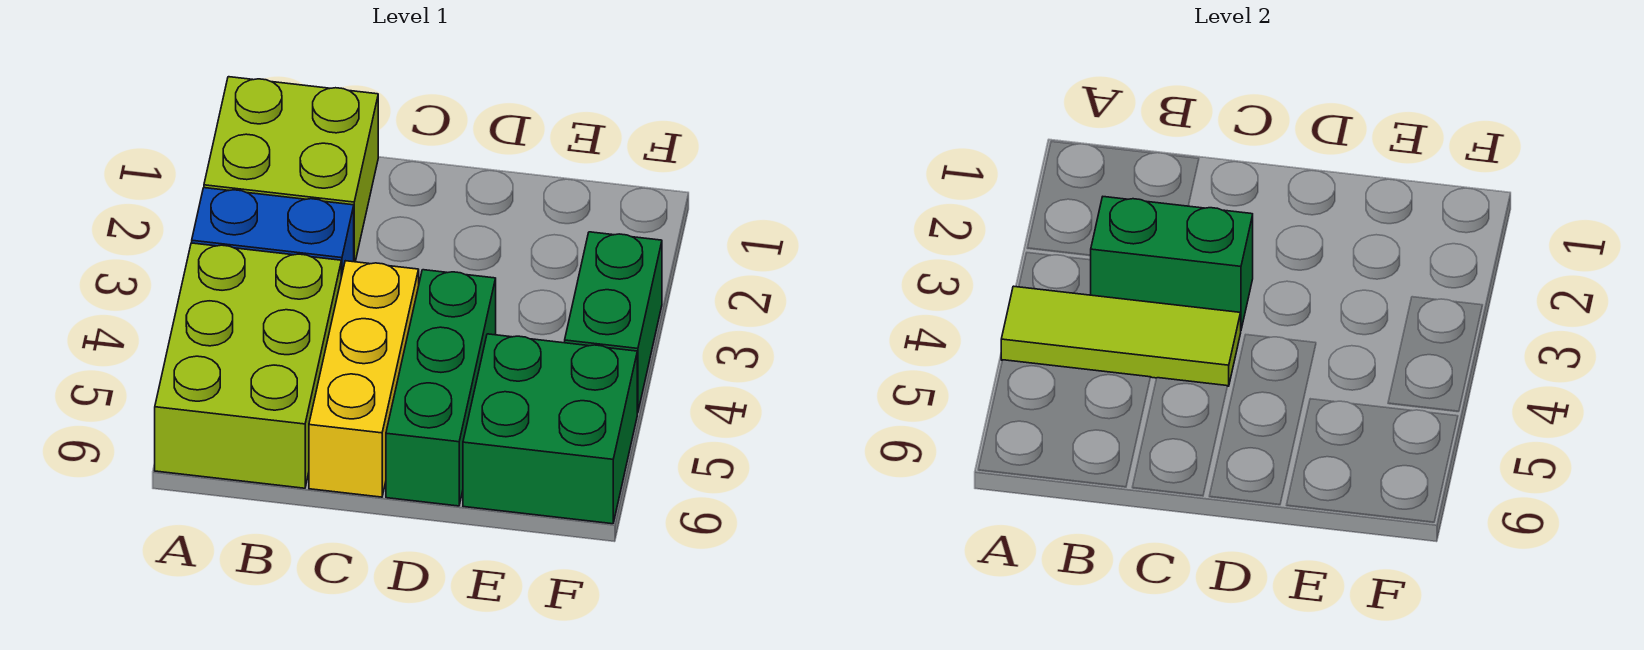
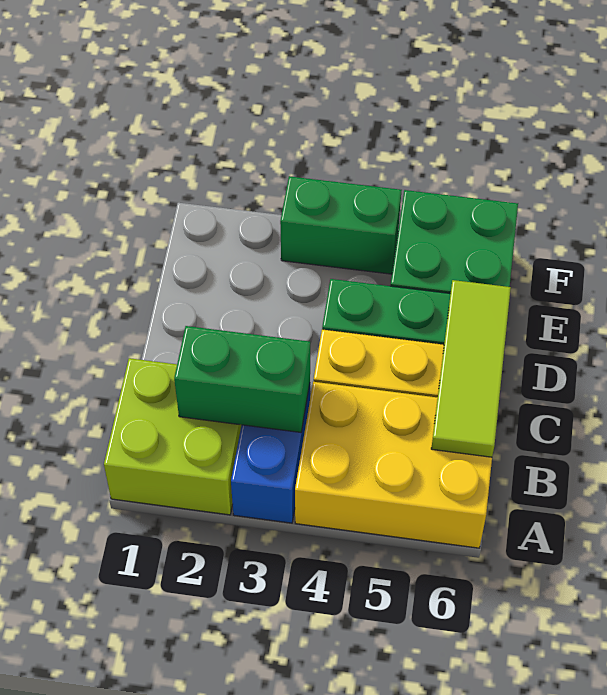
lime brick A4:B6 level 1 -> yellow brick A4:B6 level 1
lime tile A4:C4 level 2 -> lime tile B6:D6 level 2
green brick B3:C3 level 2 -> green brick B2:B3 level 2

